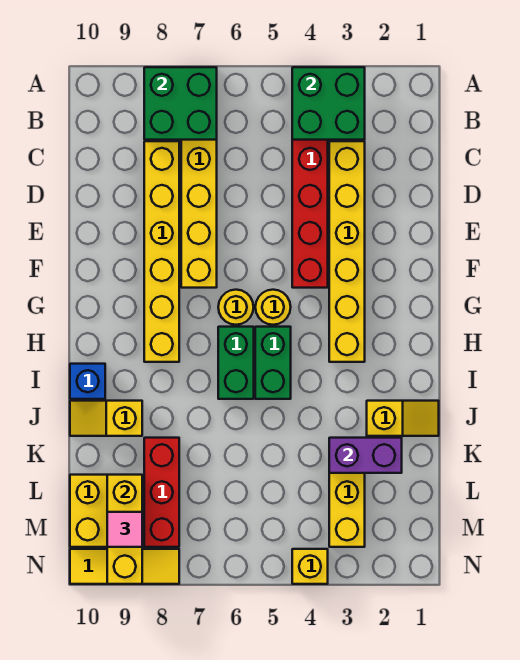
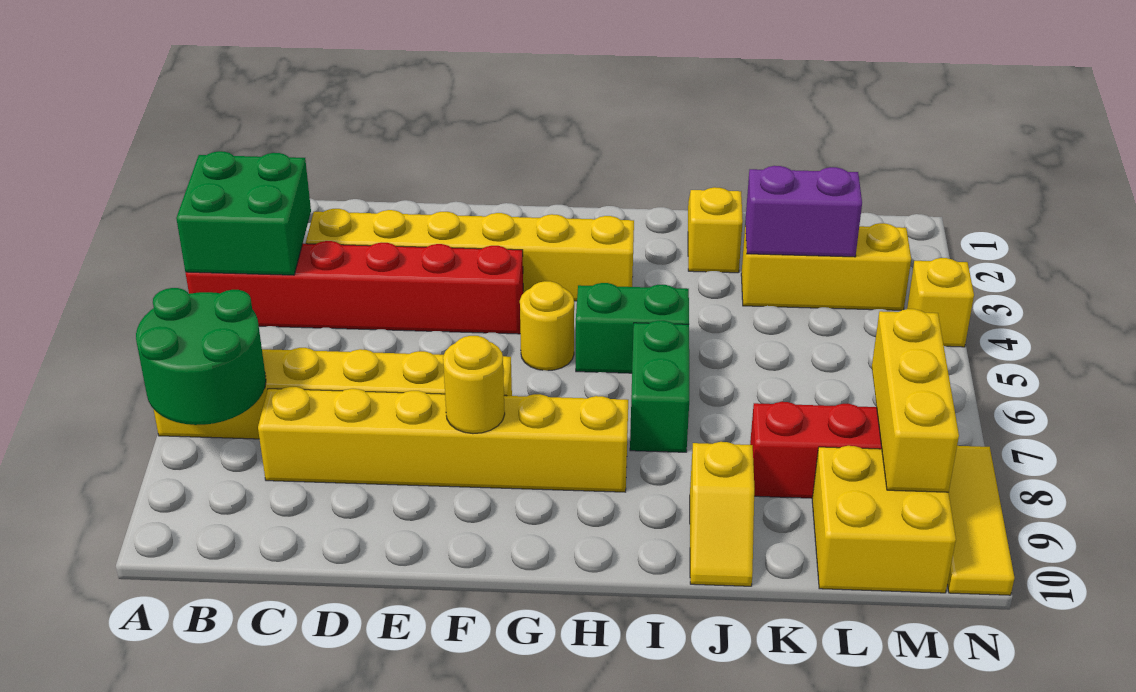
green brick A7:B8 level 2 -> green round brick A7:B8 level 2
yellow round brick G6 level 1 -> yellow round brick F8 level 2
green brick H6:I6 level 1 -> green brick I6:I7 level 1
blue brick I10 level 1 -> none
purple brick K2:K3 level 2 -> purple brick K3:L3 level 2
yellow brick L9:N9 level 2 -> yellow brick M7:M9 level 2
pink tile M9 level 3 -> none

